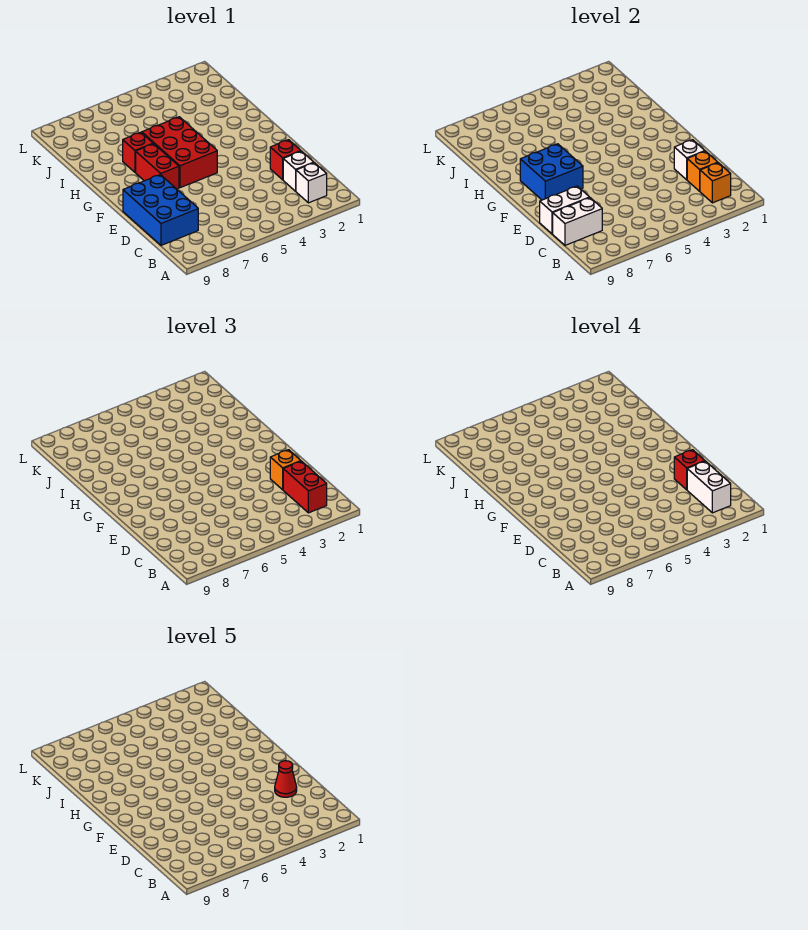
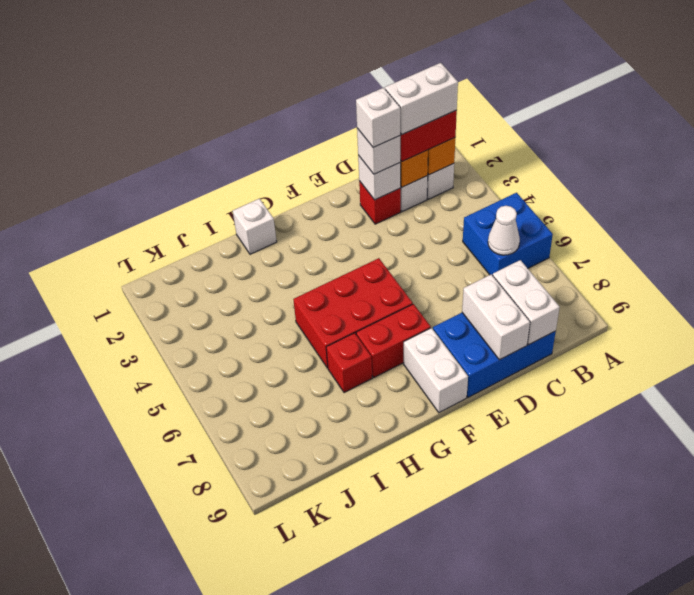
none -> white cone B6 level 2
orange brick D2 level 3 -> white brick D2 level 3
red brick D2 level 4 -> white brick D2 level 4
red cone D2 level 5 -> none
blue brick F7:G8 level 2 -> blue brick A5:B6 level 1
none -> white brick F8:F9 level 1
none -> white brick H1 level 1

